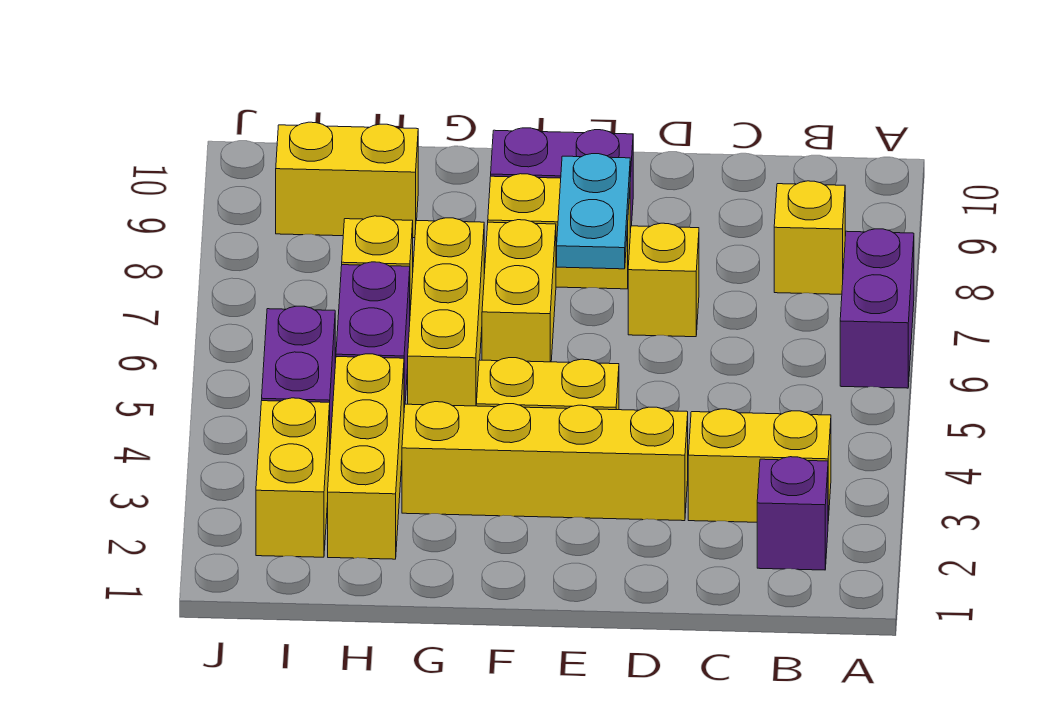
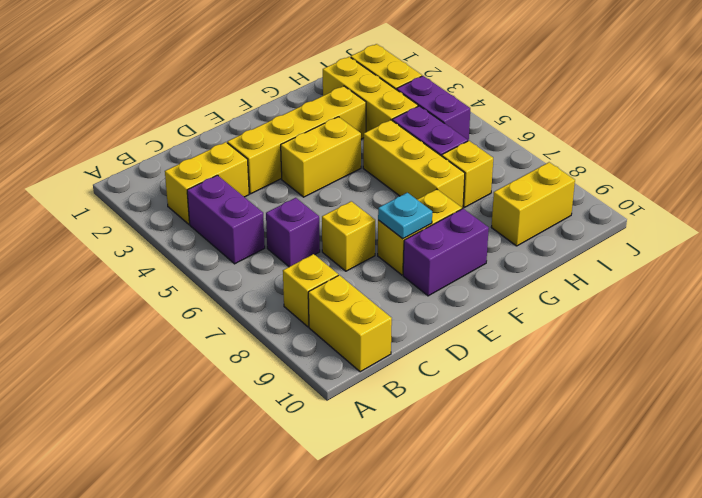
purple brick A6:A7 level 1 -> purple brick B4:B5 level 1
purple brick B2 level 1 -> purple brick C6 level 1
cyan plate E7:E8 level 2 -> cyan plate E8 level 2
yellow brick F6:F7 level 1 -> yellow brick B9:B10 level 1

